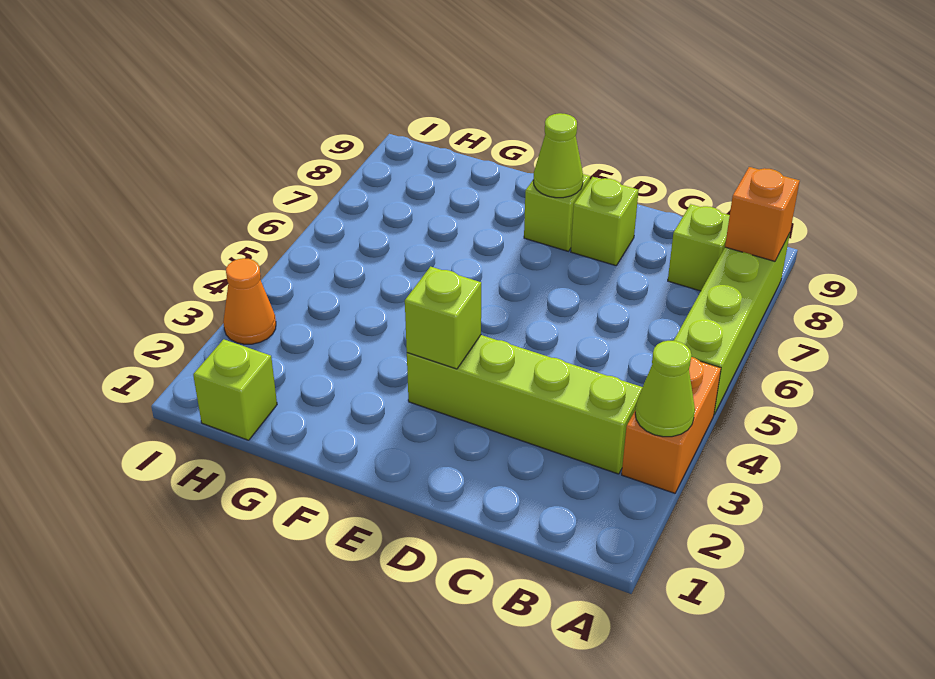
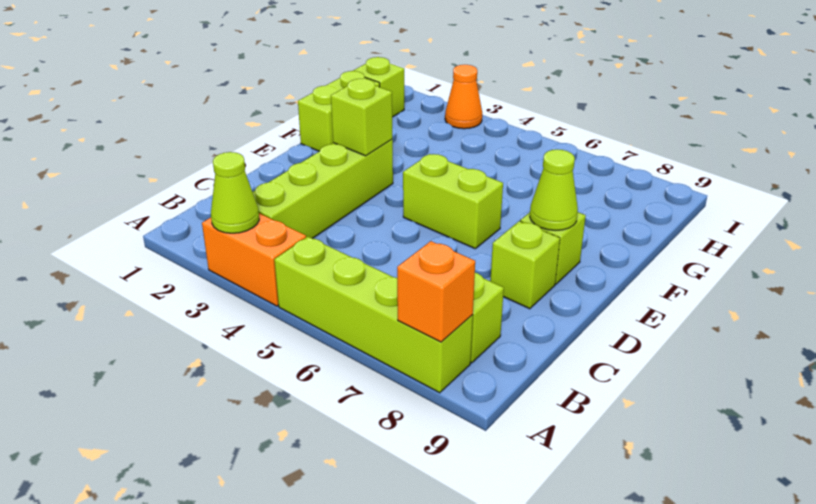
none -> lime brick E5:E6 level 1
none -> lime brick F1:G1 level 1

